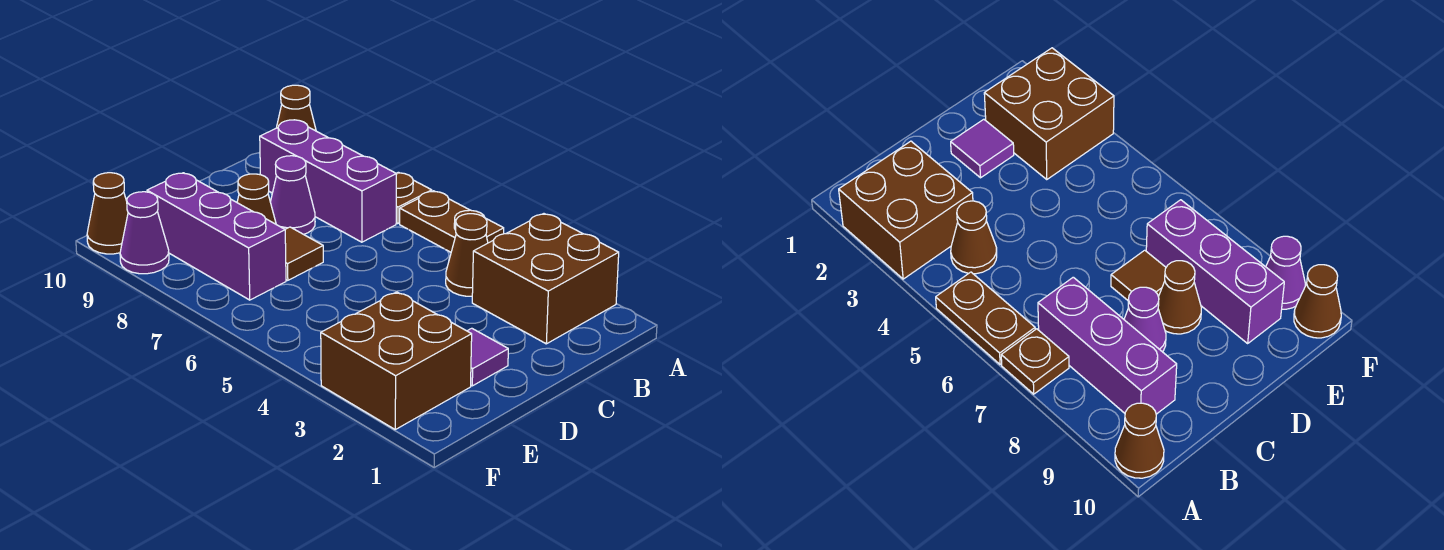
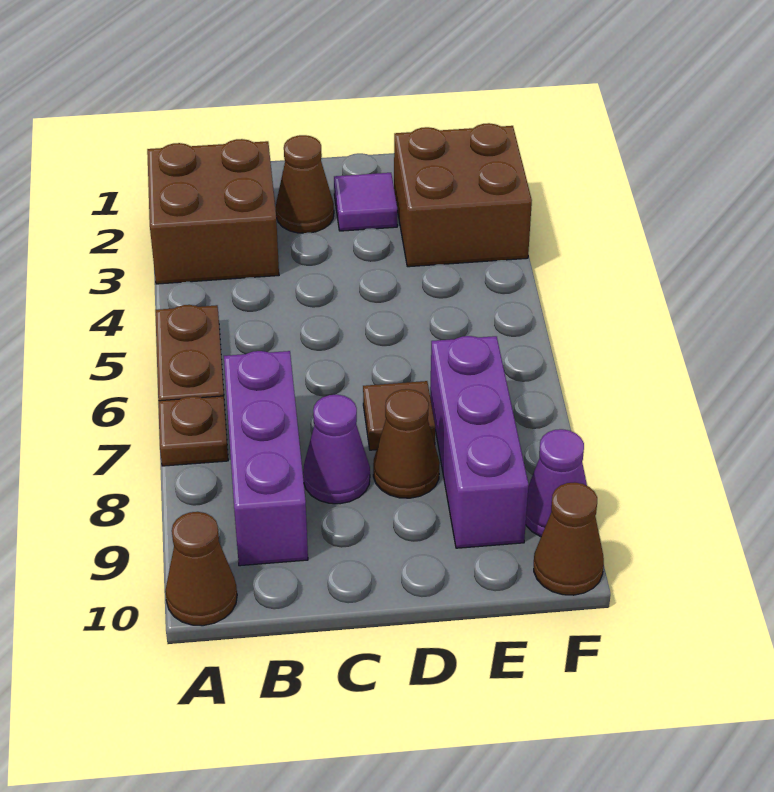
brown cone B4 level 1 -> brown cone C2 level 1

